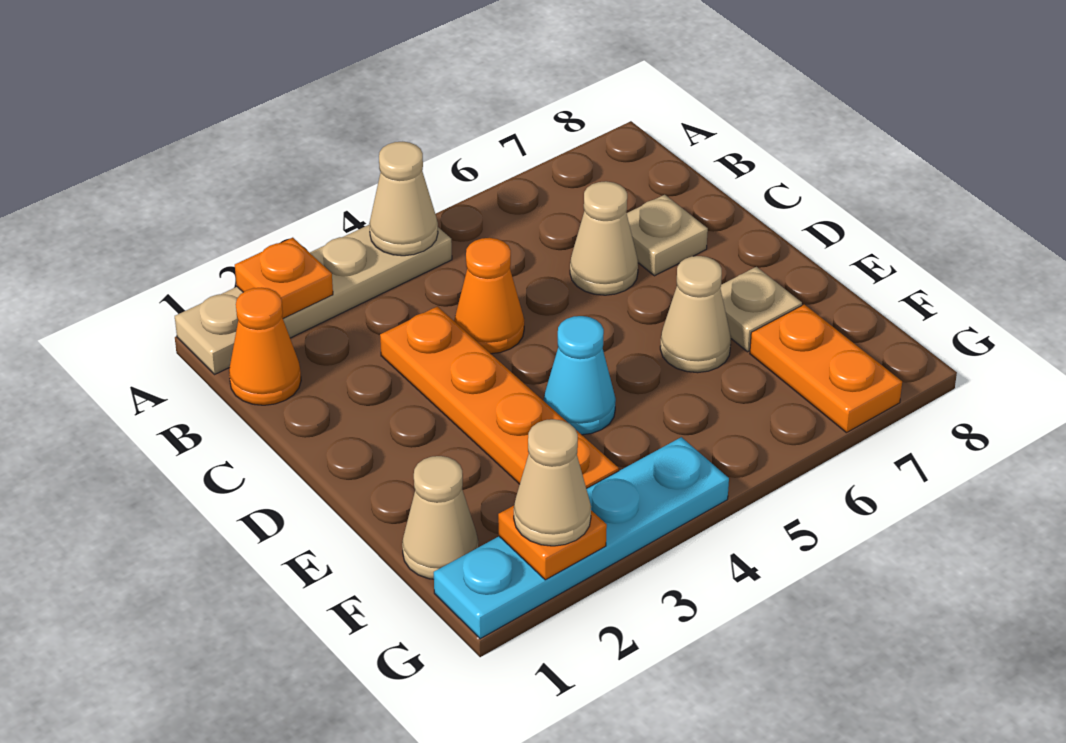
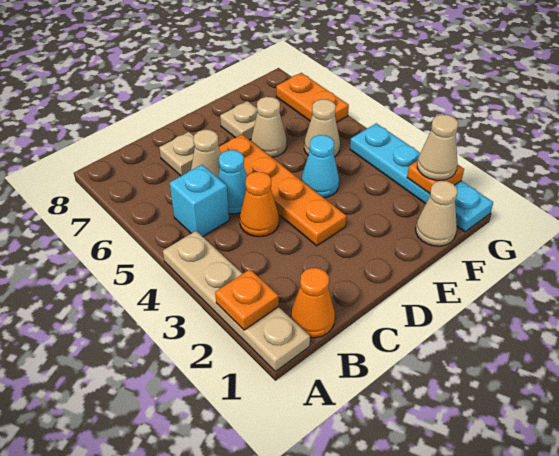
tan cone A4 level 2 -> tan cone F5 level 1
none -> cyan brick B5 level 1
orange plate C3:F3 level 1 -> orange plate D3:D6 level 1
none -> cyan cone C5 level 1
orange plate F7:G7 level 1 -> orange plate G6:G7 level 1

